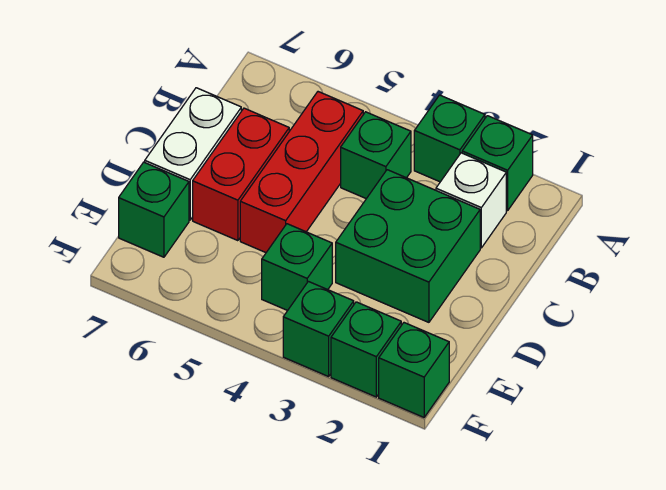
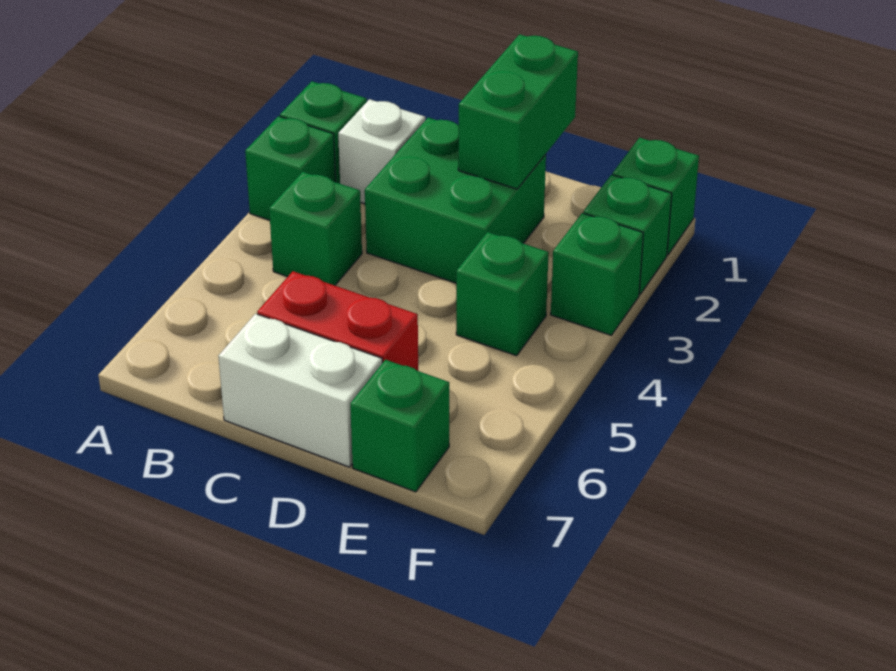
red brick B5:D5 level 1 -> none
none -> green brick D1:D2 level 2

